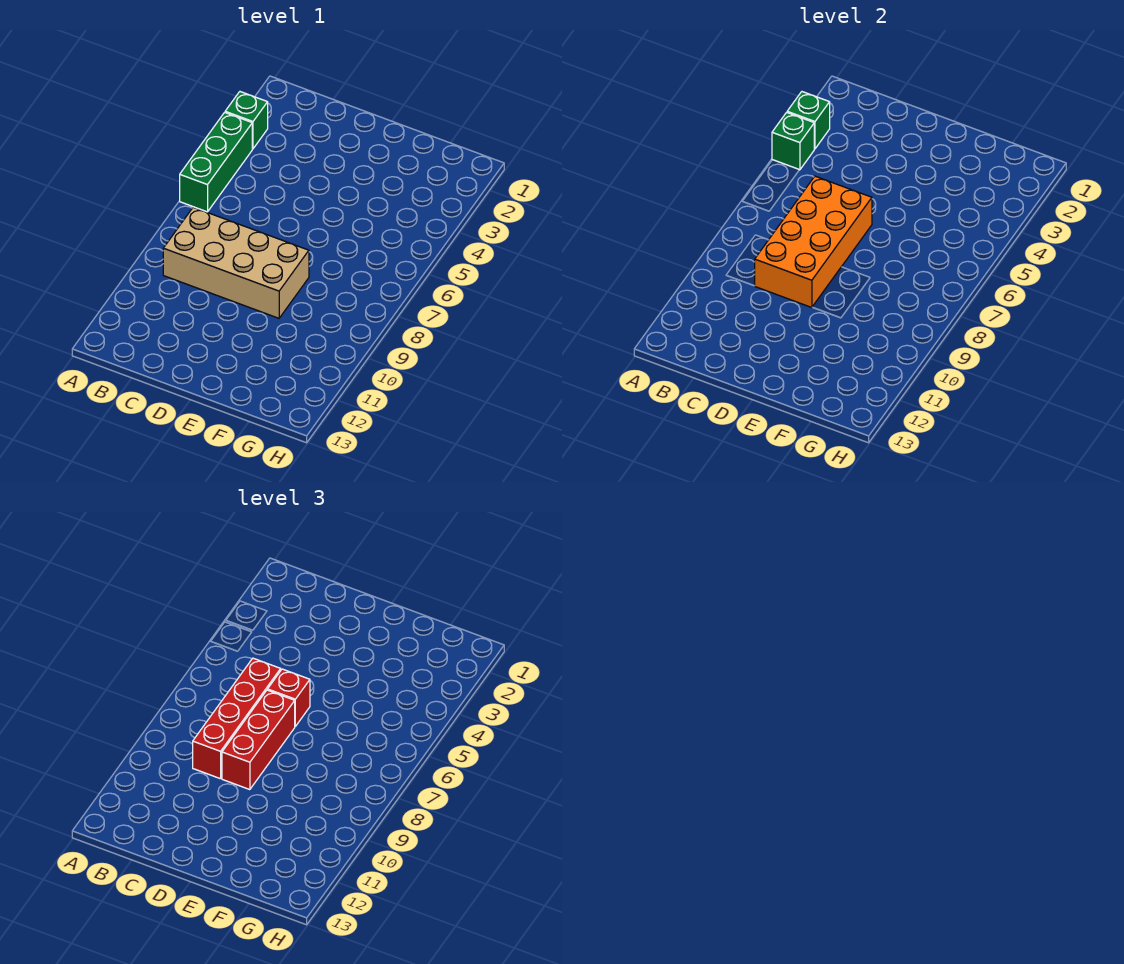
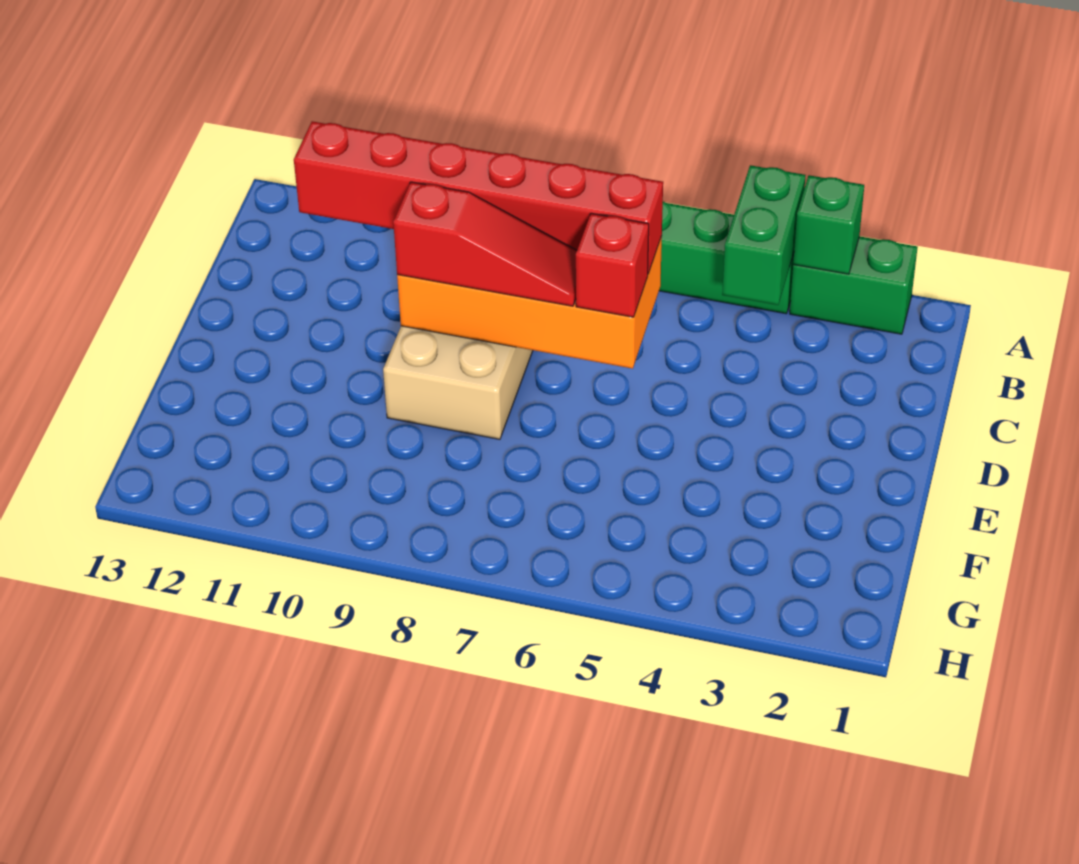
green brick A3 level 1 -> green brick A2:A3 level 1
green brick A4 level 2 -> green brick A4:B4 level 2
red brick C6:C9 level 3 -> red brick C6:C11 level 3
red brick D7:D9 level 3 -> red slope D7:D9 level 3 top 9

